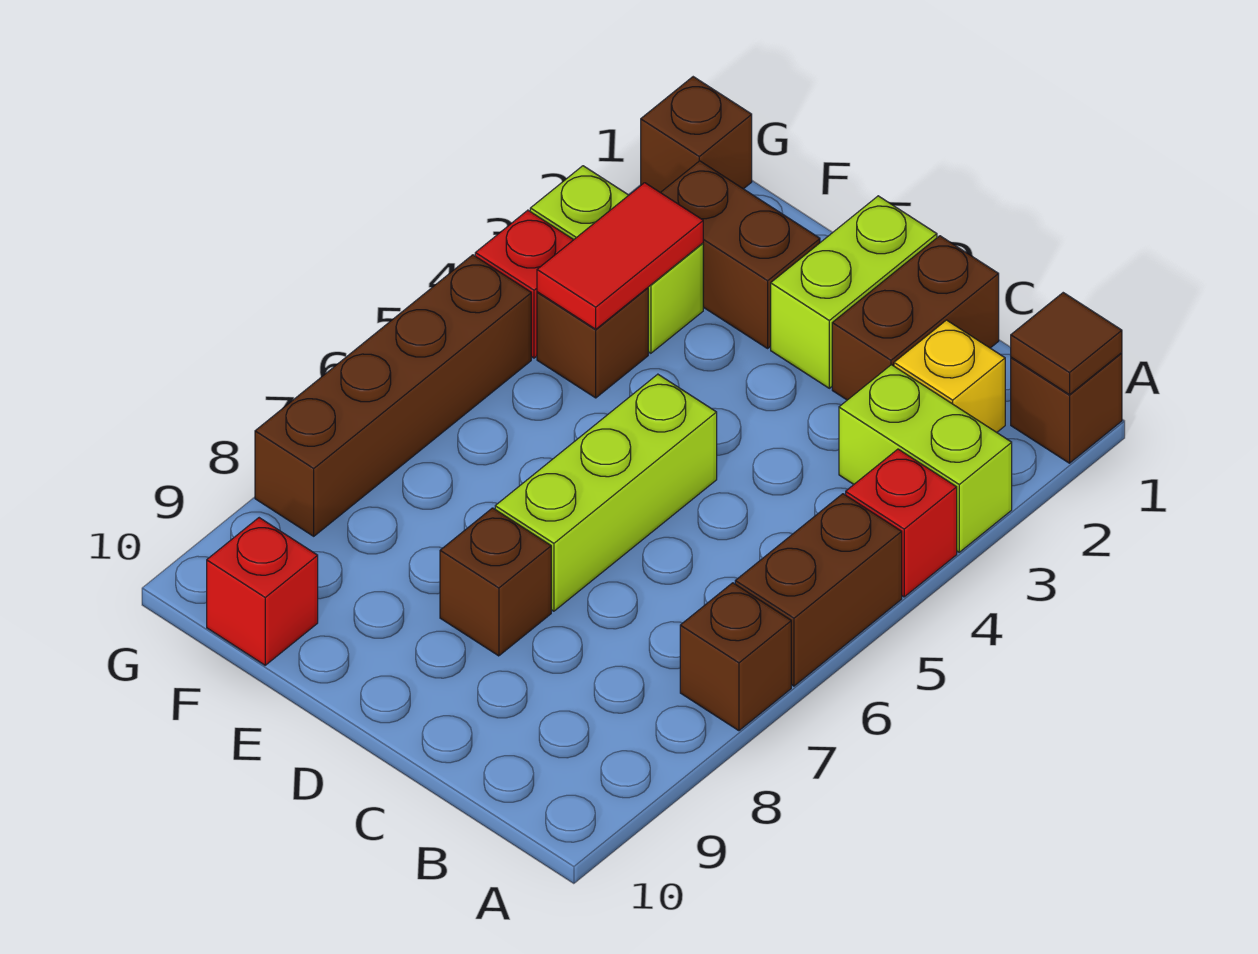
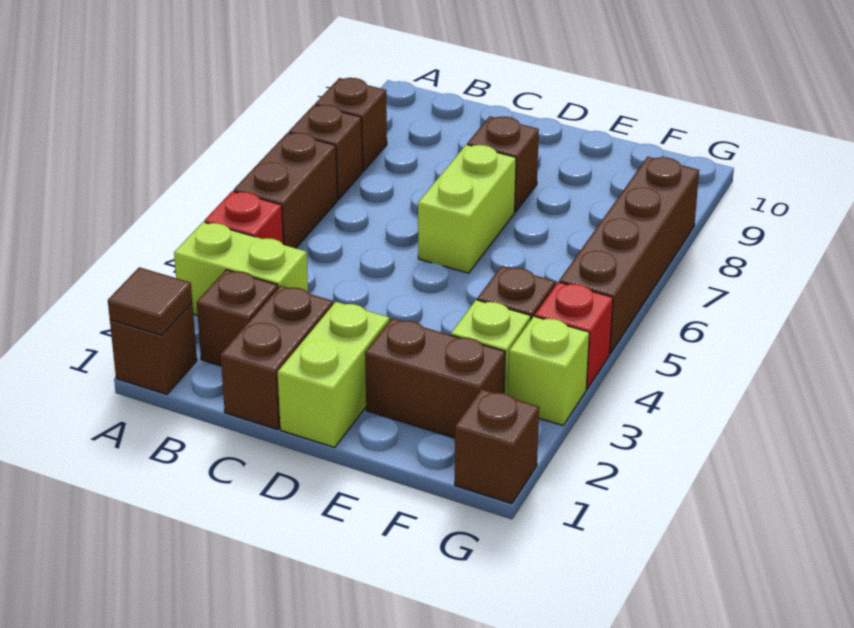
none -> brown brick A8 level 1
yellow brick B2 level 1 -> brown brick B2 level 1
lime brick D5:D7 level 1 -> lime brick D6:D7 level 1
red tile F3:F4 level 2 -> none
red brick F10 level 1 -> none

